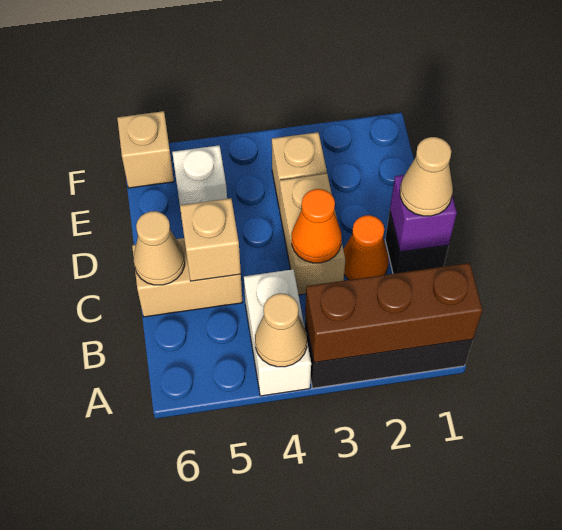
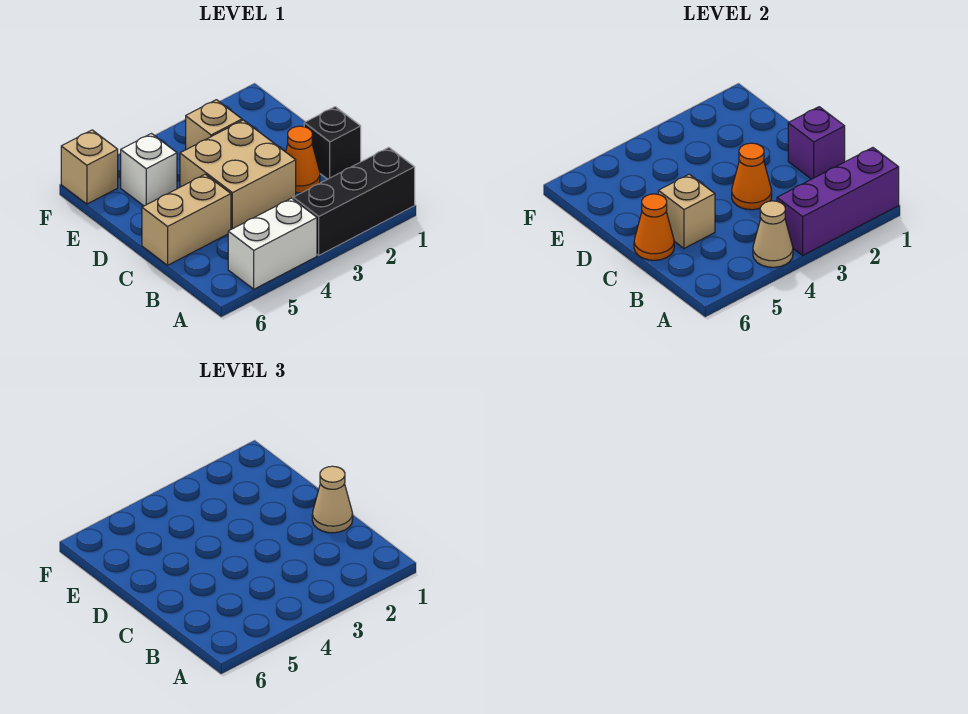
brown brick A1:A3 level 2 -> purple brick A1:A3 level 2
white brick A4:B4 level 1 -> white brick A4:A5 level 1
tan brick C3:D3 level 1 -> tan brick C3:D4 level 1
tan cone C6 level 2 -> orange cone C6 level 2

